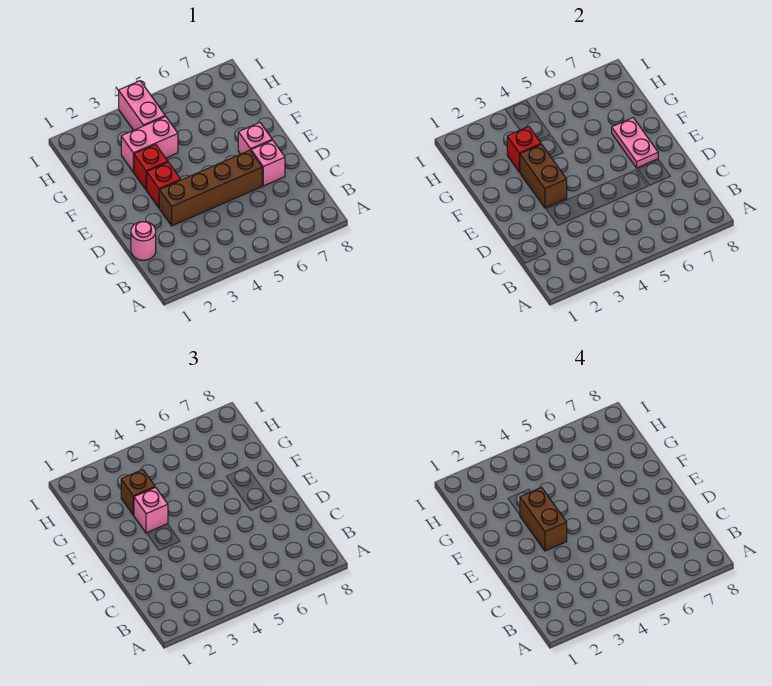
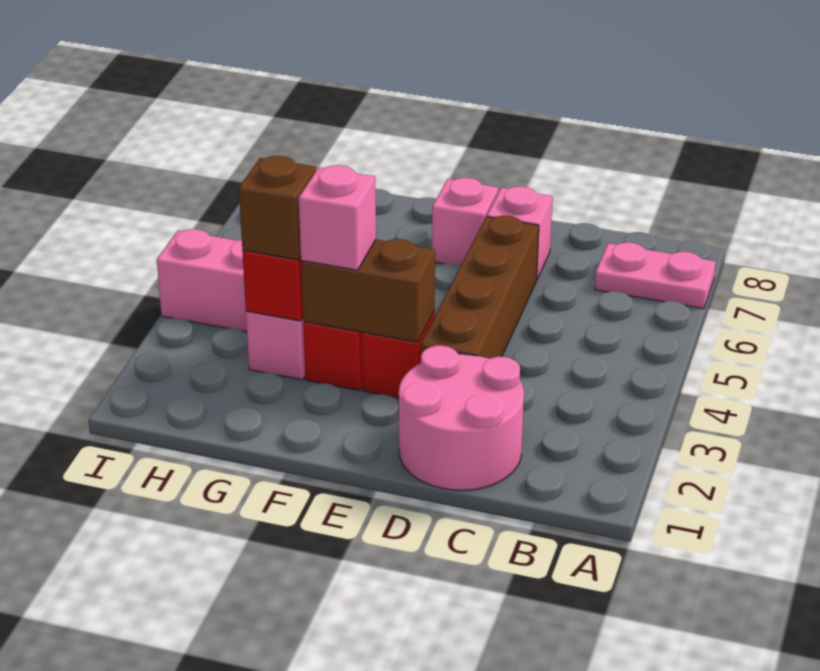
pink round brick C1 level 1 -> pink round brick C1:D2 level 1
brown brick E3:F3 level 4 -> none
pink plate E7:F7 level 2 -> pink plate A7:B7 level 1

